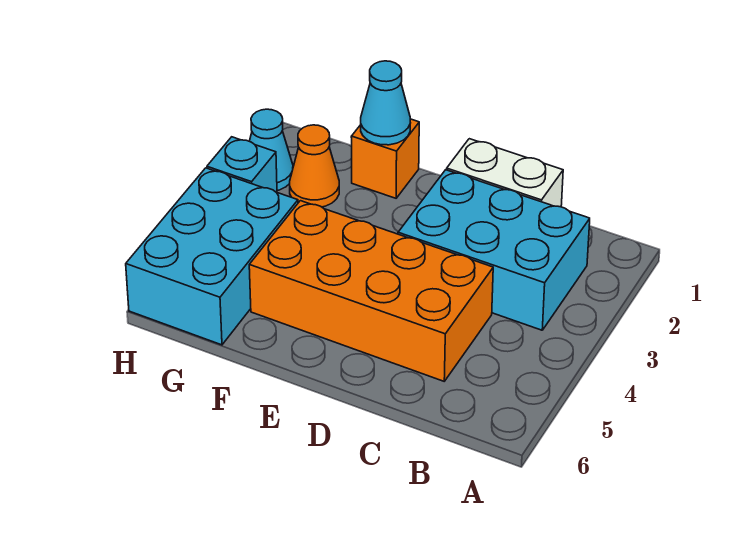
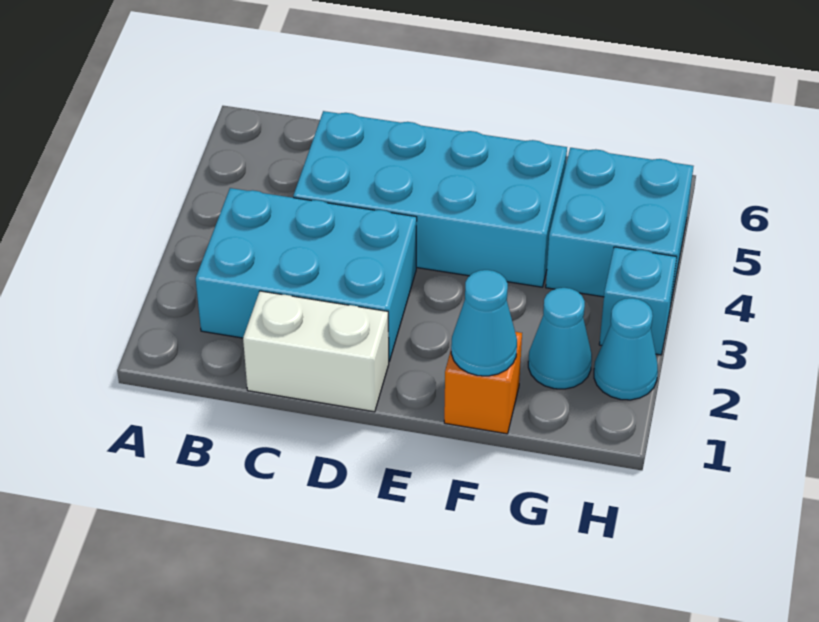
orange brick C4:F5 level 1 -> cyan brick C4:F5 level 1
orange cone G2 level 1 -> cyan cone G2 level 1
cyan brick G4:H6 level 1 -> cyan brick G4:H5 level 1

